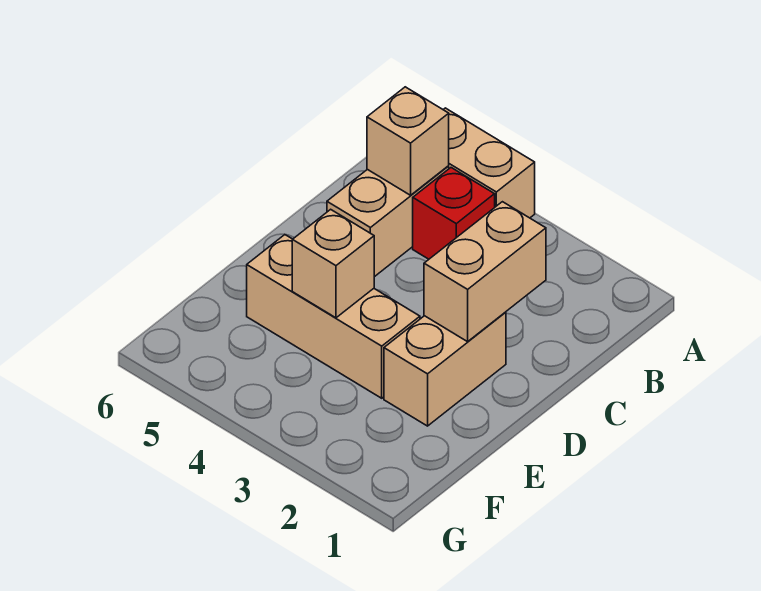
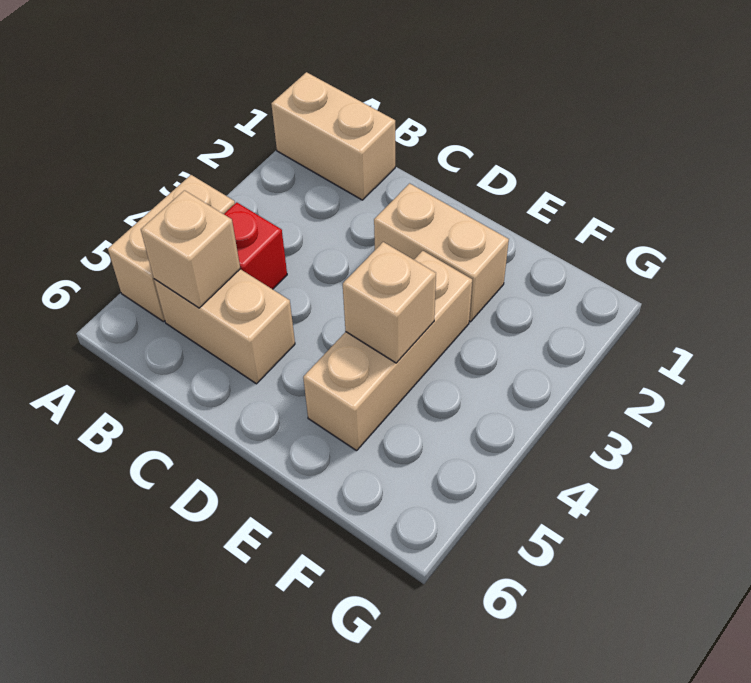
tan brick C2:D2 level 2 -> tan brick A1:B1 level 1

